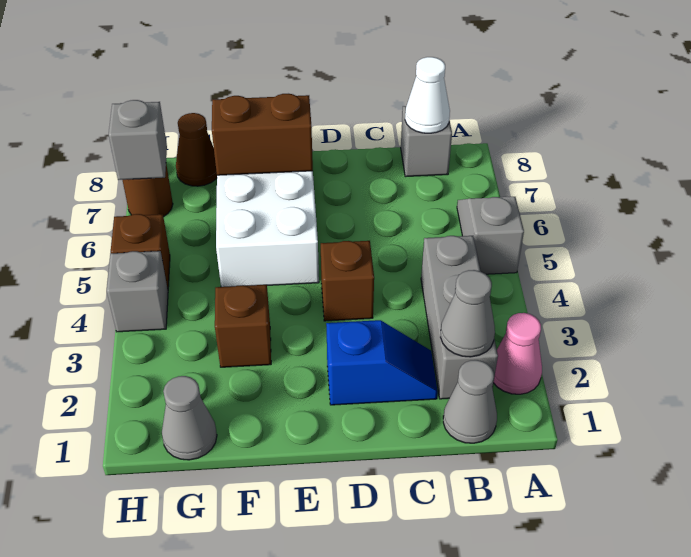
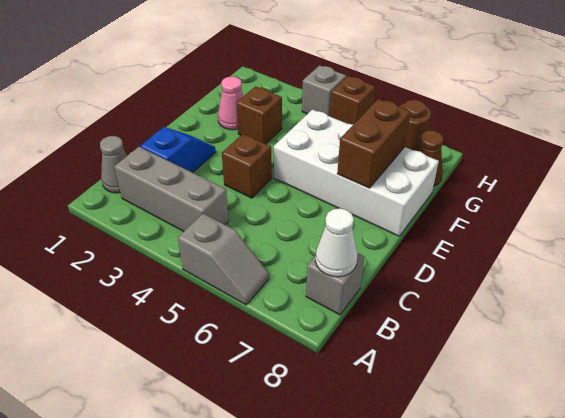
pink cone A2 level 1 -> pink cone F2 level 1
grey cone B2 level 2 -> none
blue slope C2:D2 level 1 top D -> blue slope C2:D2 level 1 top C
grey cone G1 level 1 -> none
grey brick H7 level 2 -> none

